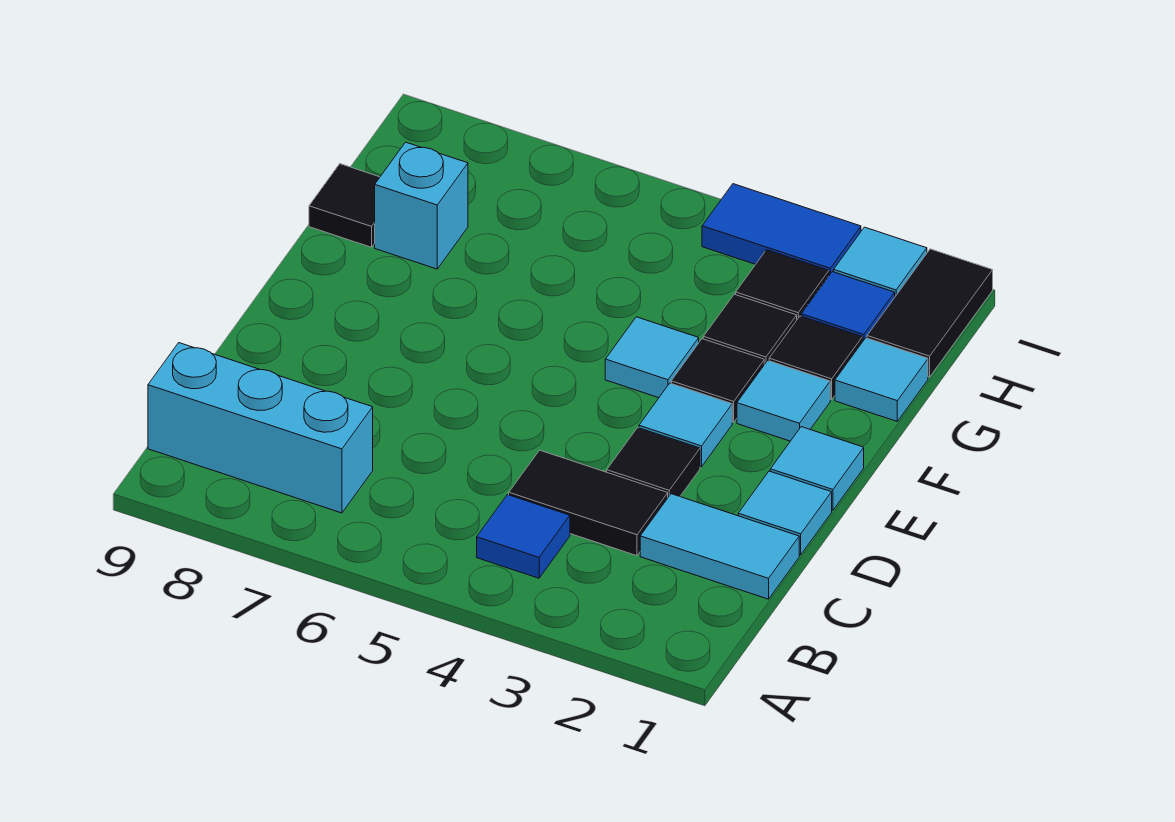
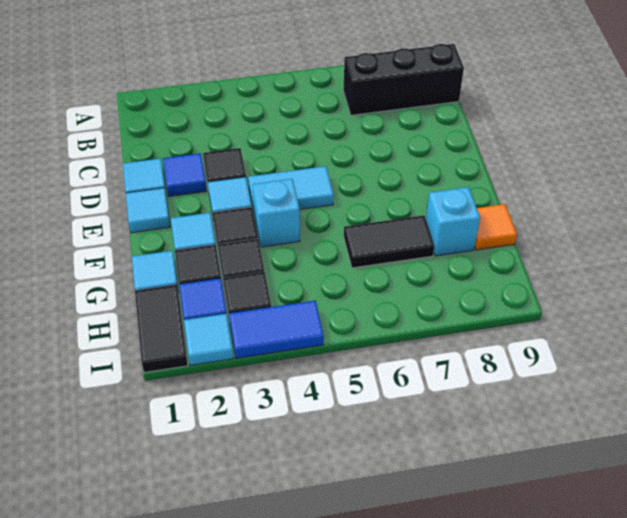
blue tile B4 level 1 -> blue tile D2 level 1
cyan brick B7:B9 level 1 -> black brick B7:B9 level 1
cyan tile C1:C2 level 1 -> cyan tile E4:E5 level 1
black tile C3:C4 level 1 -> black tile G6:G7 level 1
cyan tile F4 level 1 -> cyan brick F4 level 1
black tile G9 level 1 -> orange tile G9 level 1

